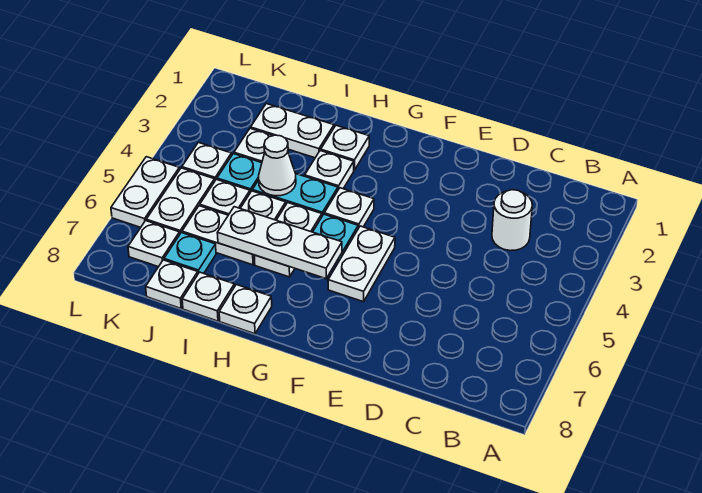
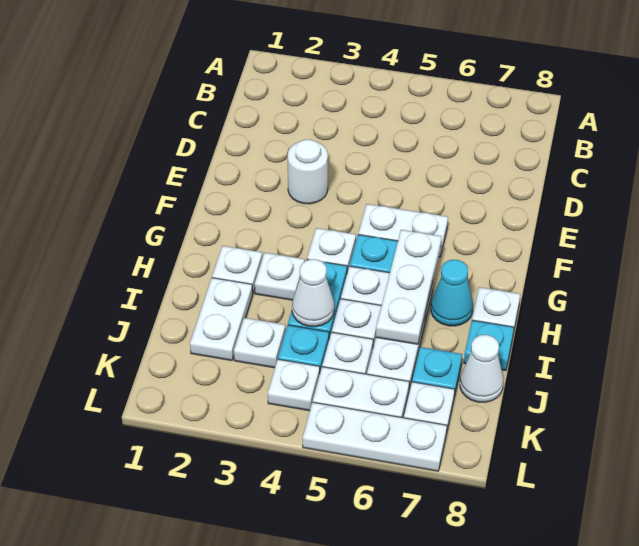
white round brick C3 level 1 -> white round brick E3 level 1
none -> cyan cone H7 level 1
white plate I8 level 1 -> cyan plate I8 level 1
white plate J8 level 1 -> white cone J8 level 1
white plate L5:L6 level 1 -> white plate L5:L7 level 1

